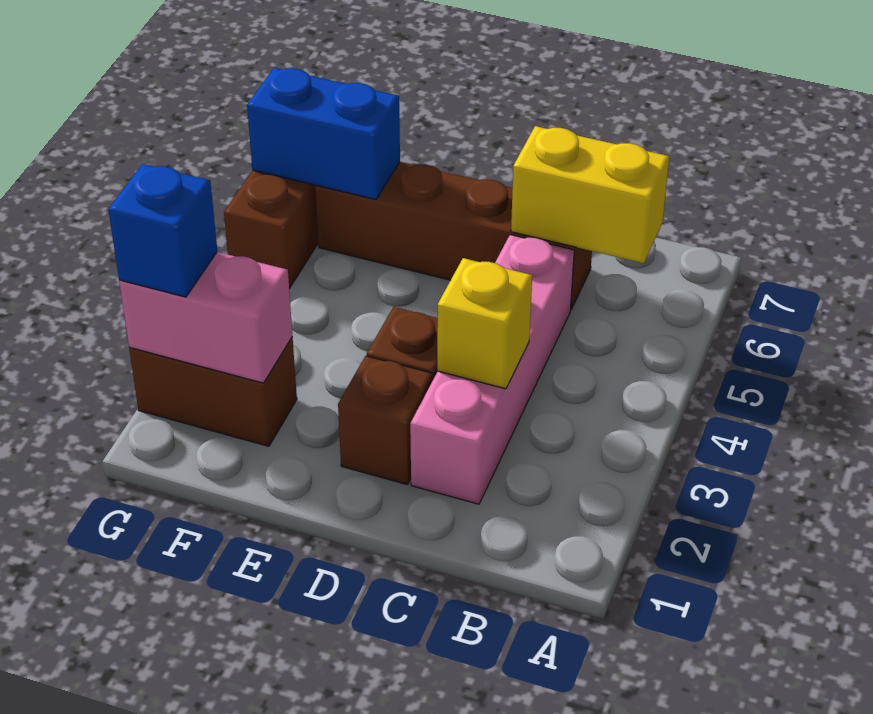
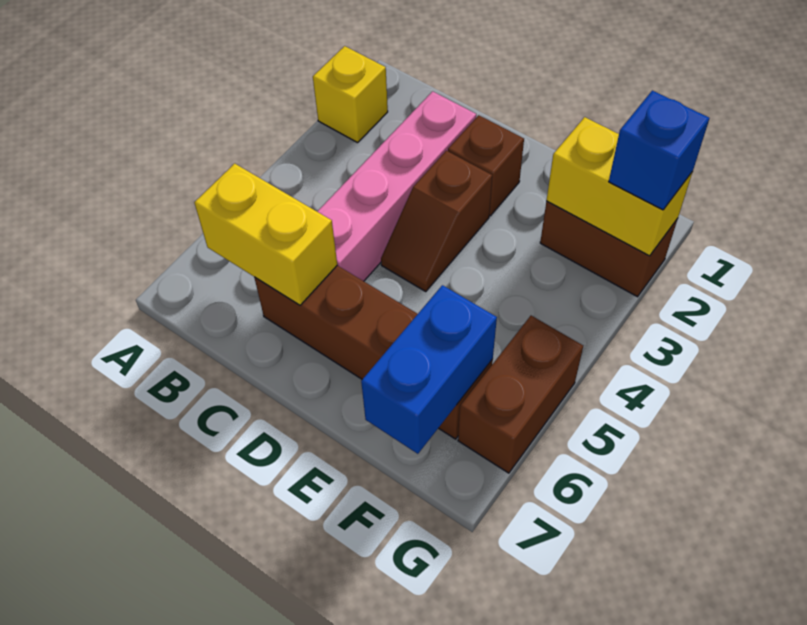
yellow brick C3 level 2 -> yellow brick A2 level 1
pink brick F2:G2 level 2 -> yellow brick F2:G2 level 2
blue brick F6:G6 level 2 -> blue brick F6:F7 level 2

